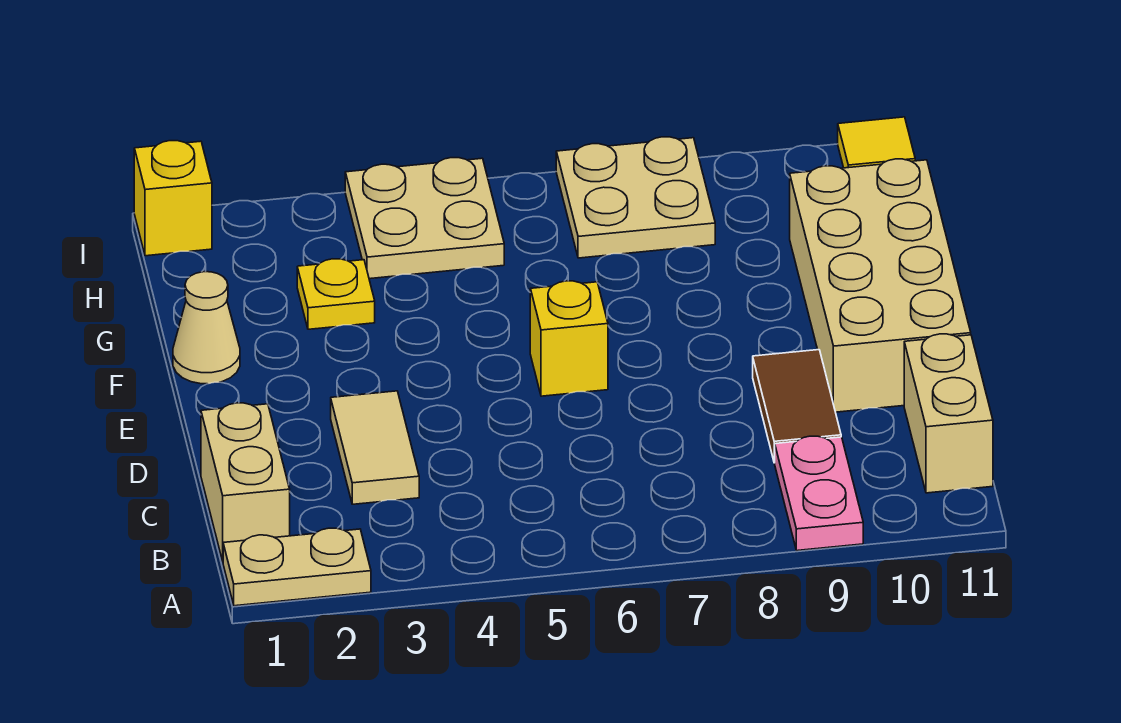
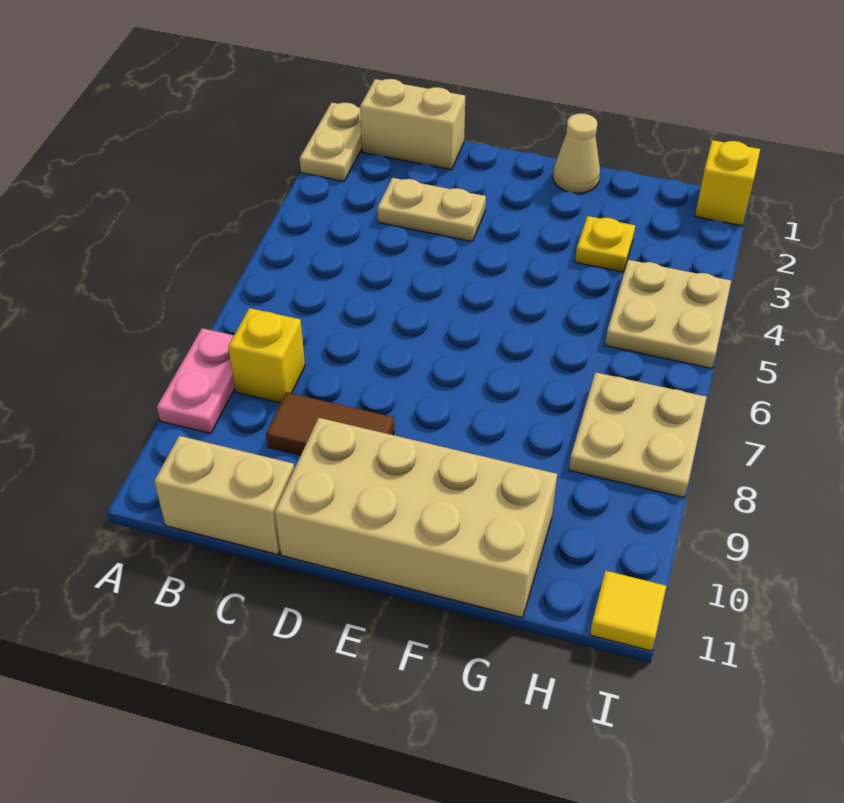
pink plate A9:B9 level 1 -> pink plate A8:A9 level 1
tan tile C3:D3 level 1 -> tan plate C3:D3 level 1
yellow brick E6 level 1 -> yellow brick B8 level 1

